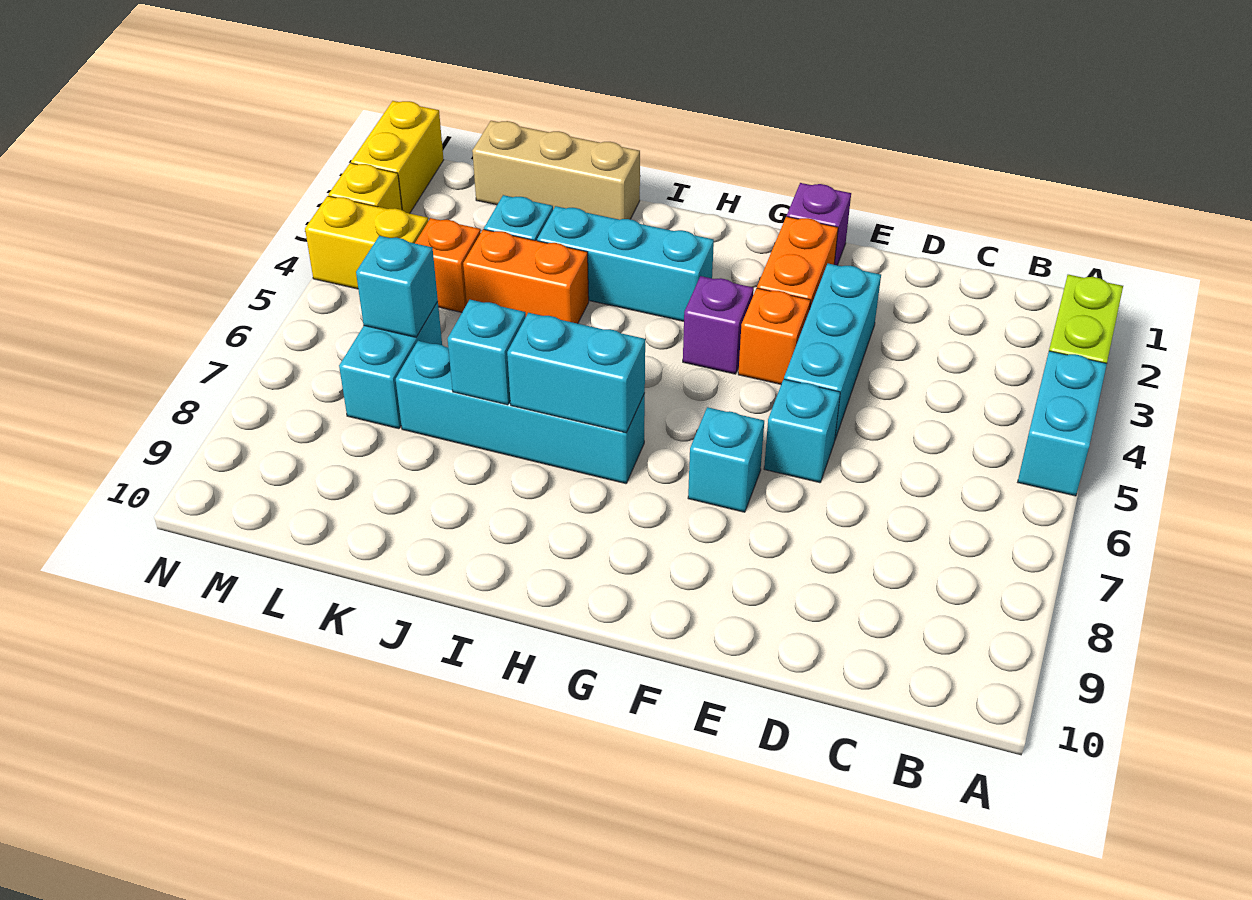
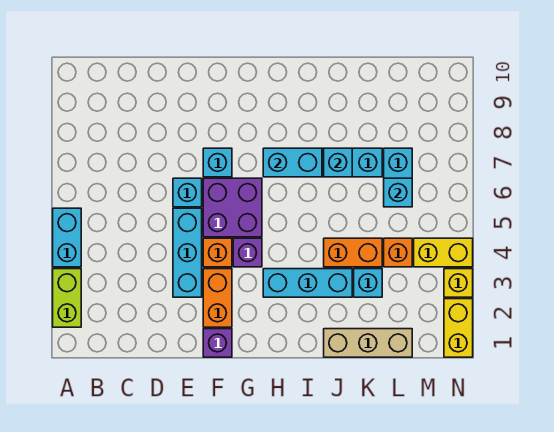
none -> purple brick F5:G6 level 1

